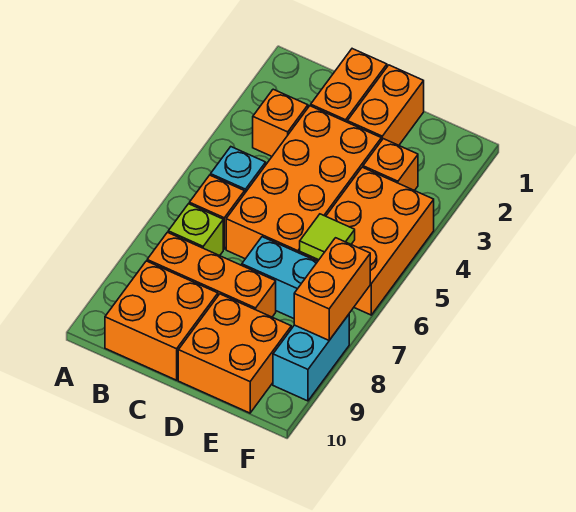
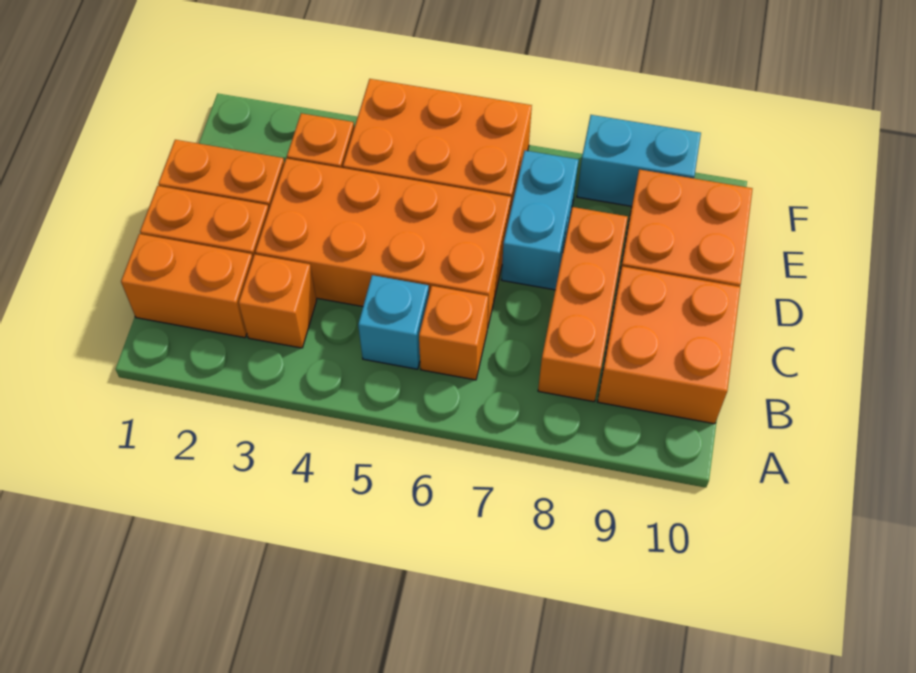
lime brick B7 level 1 -> none
lime tile E6 level 2 -> none
orange brick F7:F8 level 2 -> orange brick B1:B2 level 1

